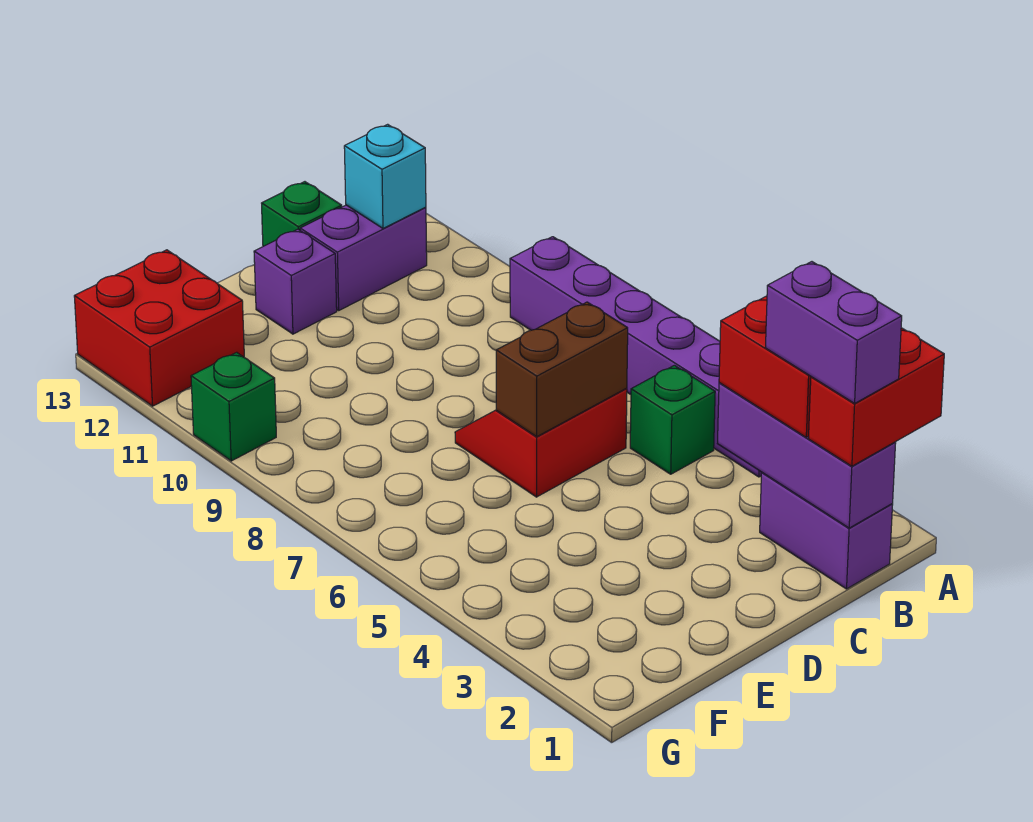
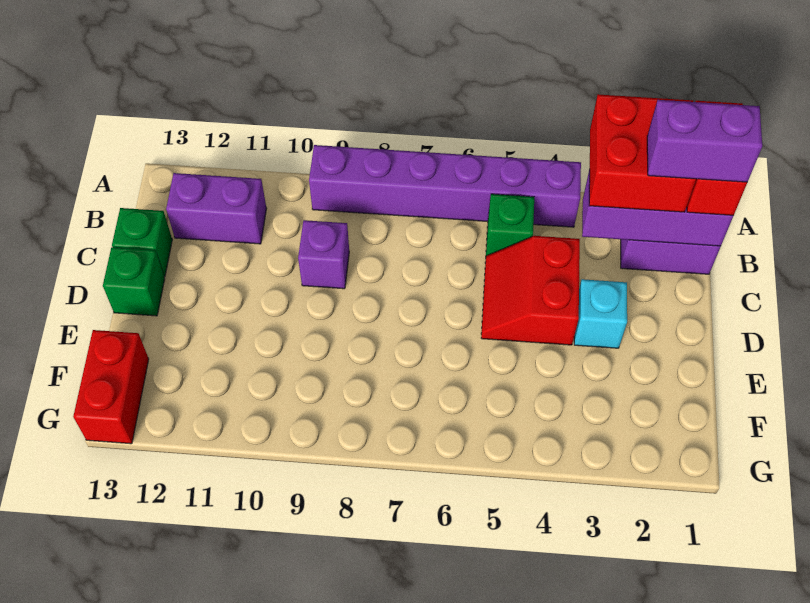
purple brick B12:C12 level 1 -> purple brick B11:B12 level 1
cyan brick B12 level 2 -> cyan brick D3 level 1
red slope C6:D7 level 1 top 6 -> red slope C4:D5 level 1 top 4
brown brick C6:D6 level 2 -> none
purple brick D12 level 1 -> purple brick C9 level 1
red brick F12:G13 level 1 -> red brick F13:G13 level 1
green brick G10 level 1 -> green brick D13 level 1

